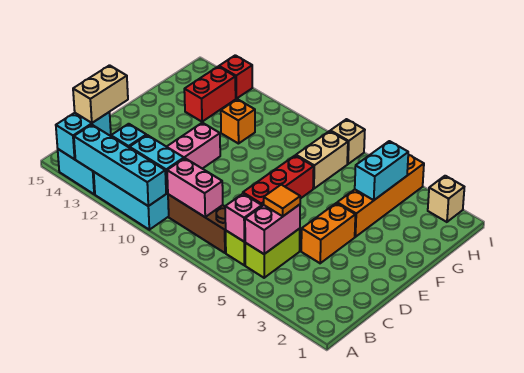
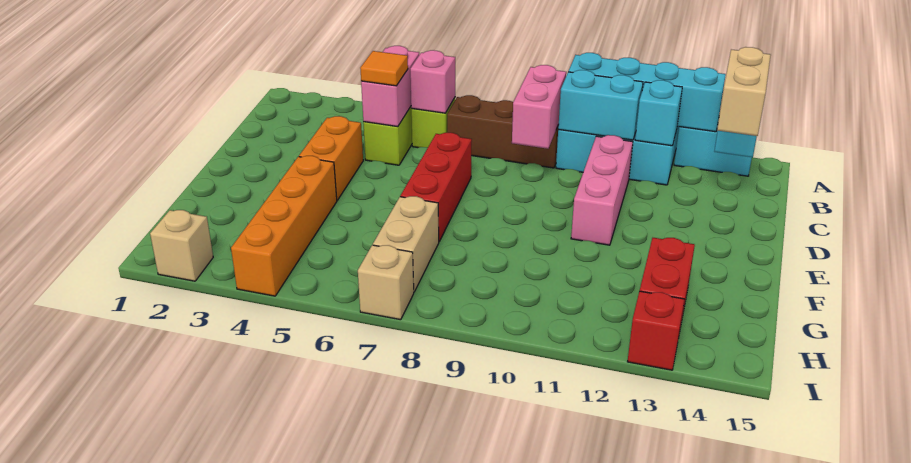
pink brick B8:B9 level 2 -> pink brick B9:C9 level 2
cyan brick G4:H4 level 2 -> none
orange brick G11 level 1 -> none

